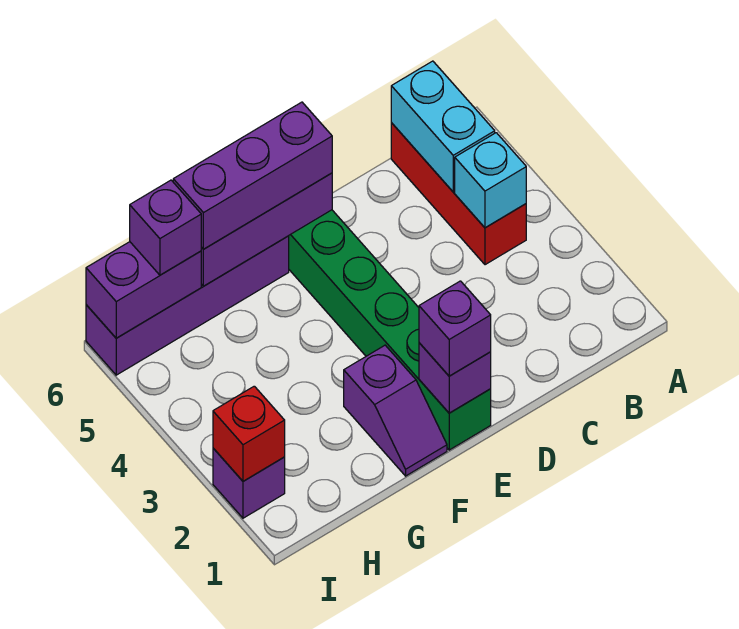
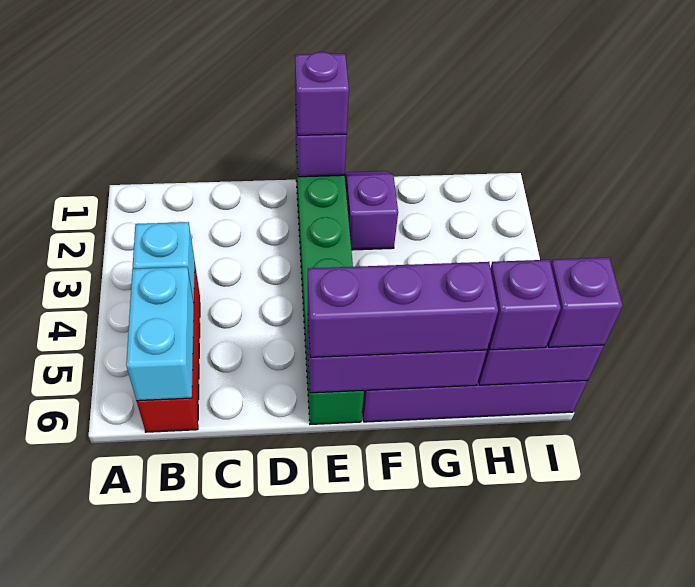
purple brick I2 level 1 -> purple brick I6 level 3
red brick I2 level 2 -> none

